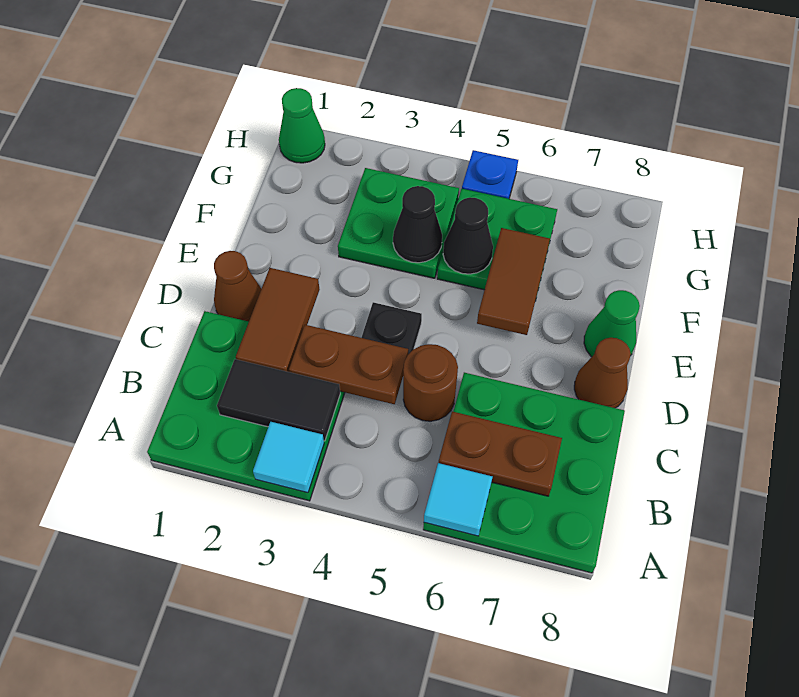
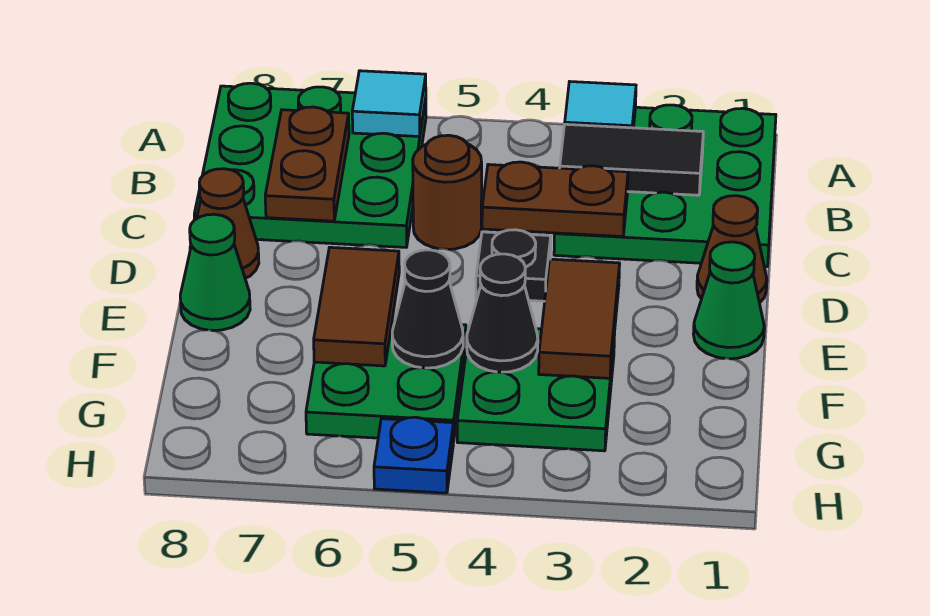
brown plate B6:B7 level 2 -> brown plate B7:C7 level 2
brown tile C2:D2 level 2 -> brown tile E3:F3 level 2
green cone H1 level 1 -> green cone E1 level 1

